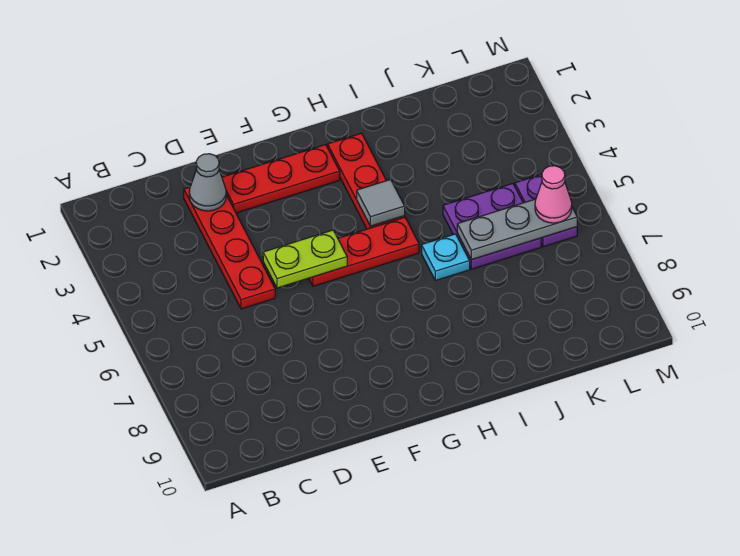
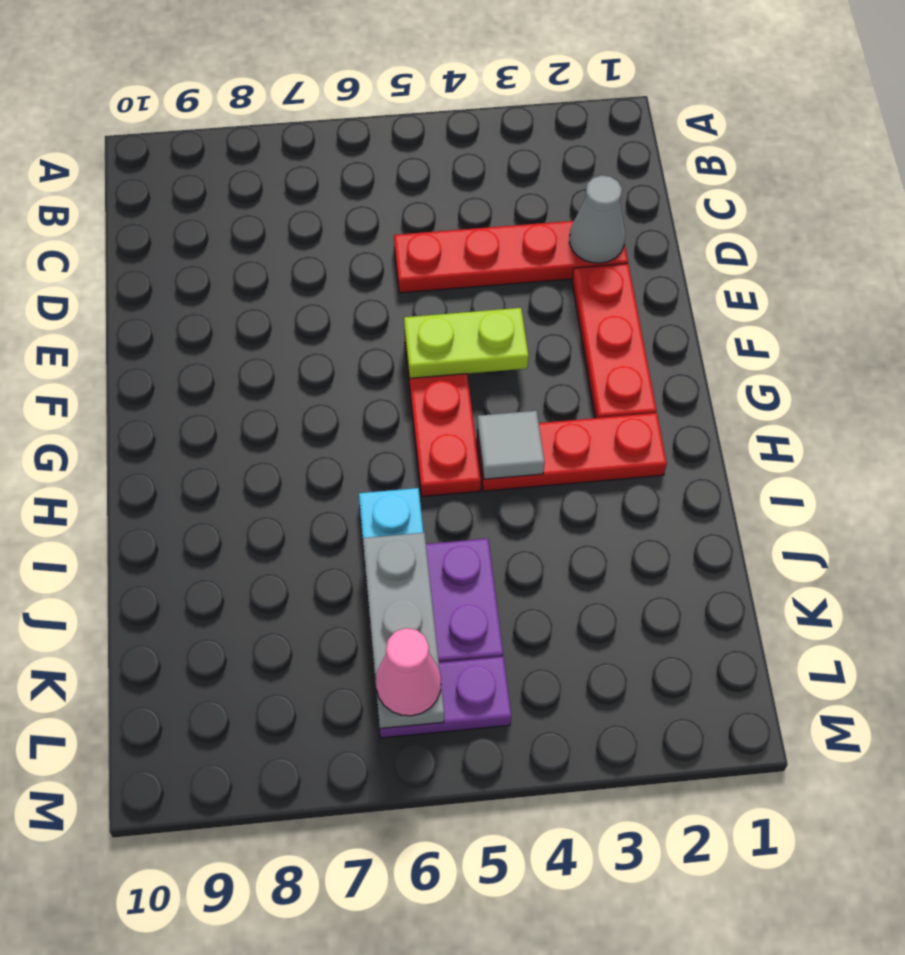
lime plate E5:F5 level 2 -> lime plate F4:F5 level 2

